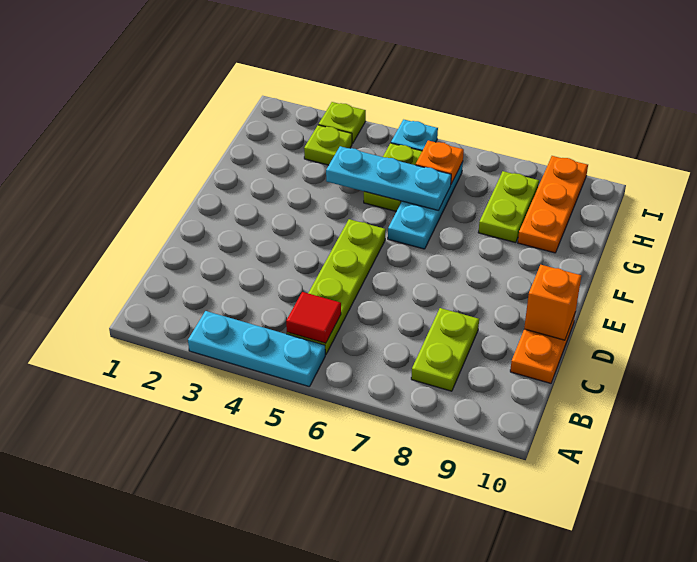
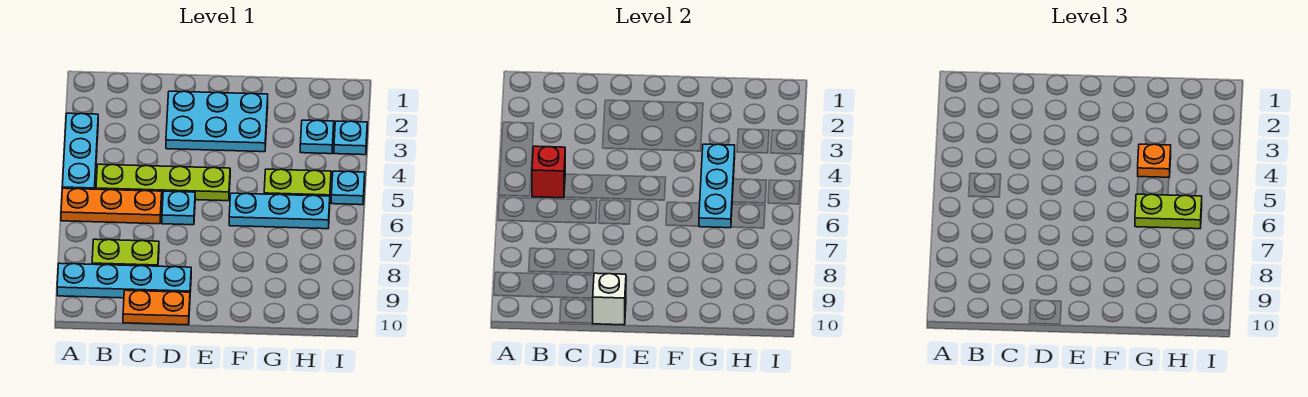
none -> cyan plate A9:D9 level 1
red tile B5 level 2 -> red brick B5 level 2
none -> cyan plate D2:F3 level 1
none -> cyan plate D6 level 1
orange brick D10 level 2 -> white brick D10 level 2
lime plate G8:H8 level 1 -> lime plate G6:H6 level 3
orange plate G9:I9 level 1 -> orange plate A6:C6 level 1
lime plate H3 level 1 -> cyan plate H3 level 1
orange plate H6 level 2 -> orange plate G4 level 3
lime plate I3 level 1 -> cyan plate I3 level 1

